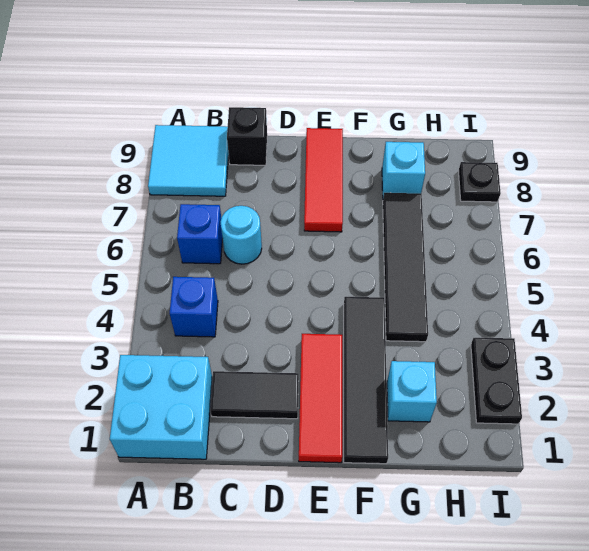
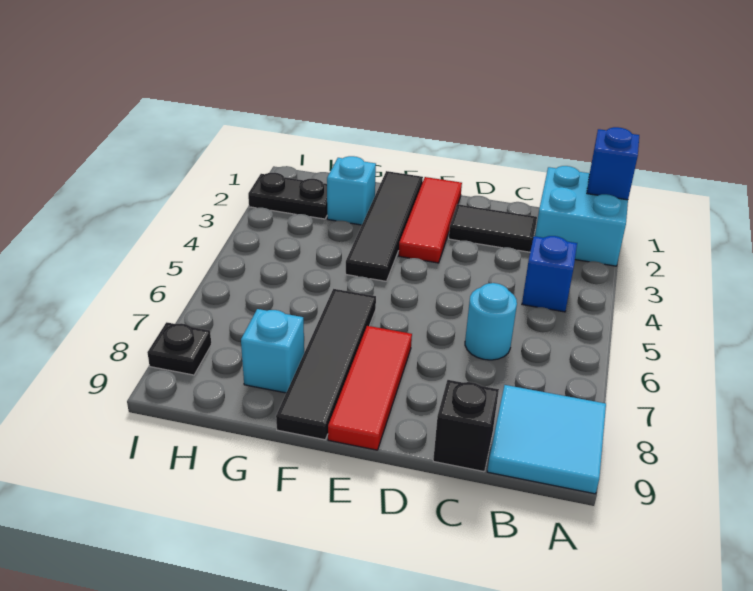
blue brick B6 level 1 -> blue brick A1 level 2
black tile G4:G7 level 1 -> black tile F6:F9 level 1
black plate I2:I3 level 1 -> black plate H2:I2 level 1

